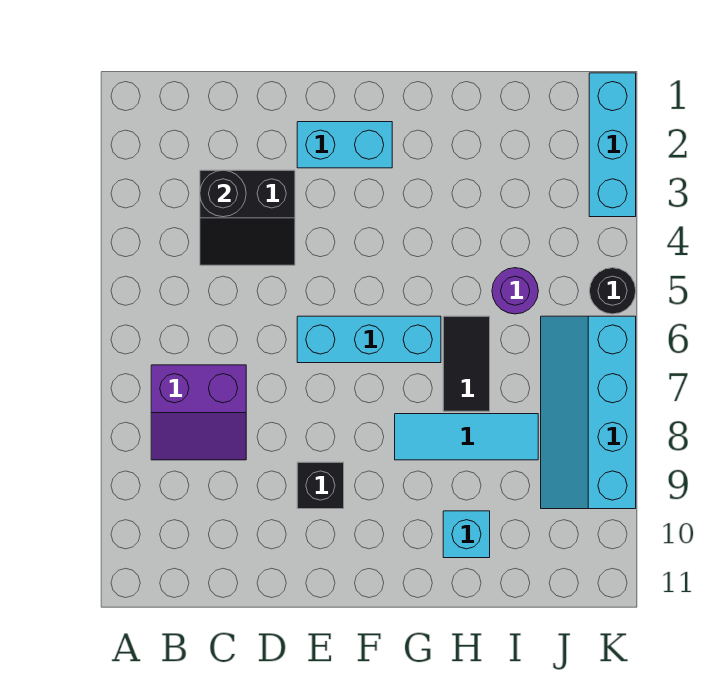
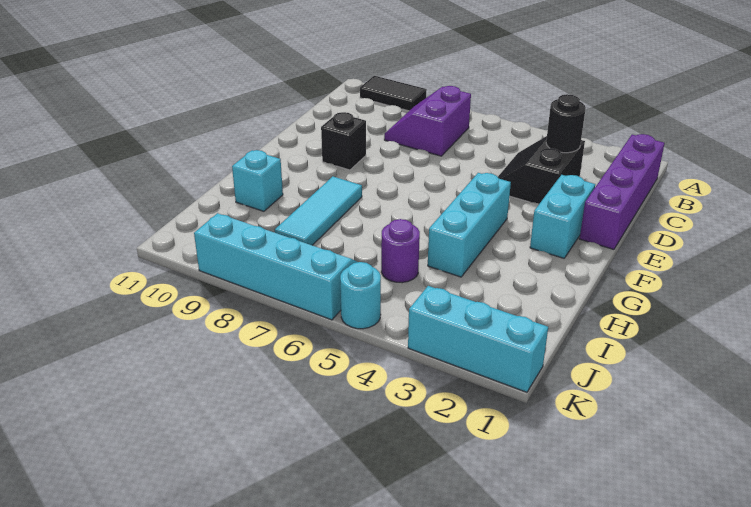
none -> purple brick B1:E1 level 1
cyan brick E6:G6 level 1 -> cyan brick F4:H4 level 1
black tile H6:H7 level 1 -> black tile A9:A10 level 1
black round brick K5 level 1 -> cyan round brick K5 level 1

